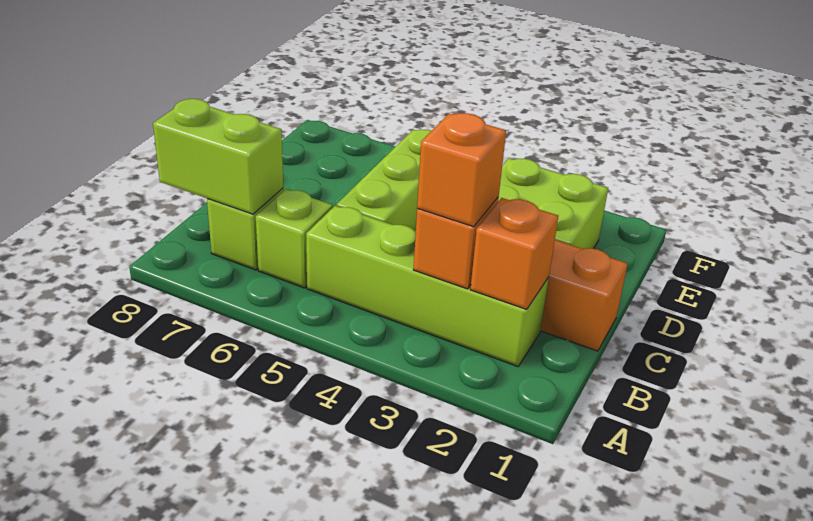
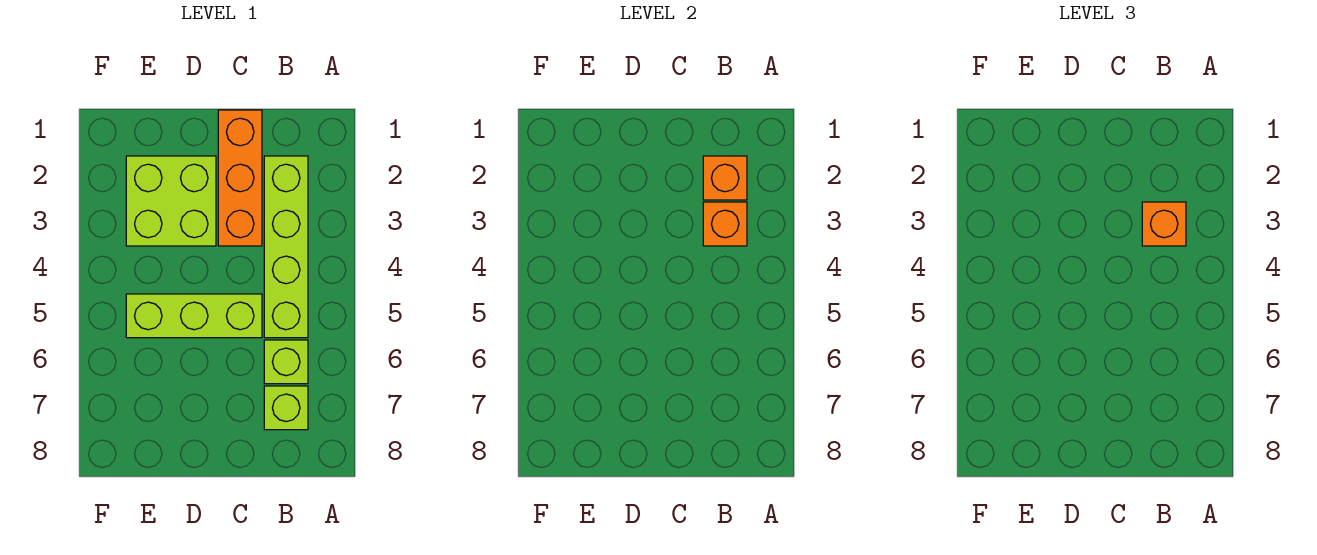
lime brick B7:B8 level 2 -> none

